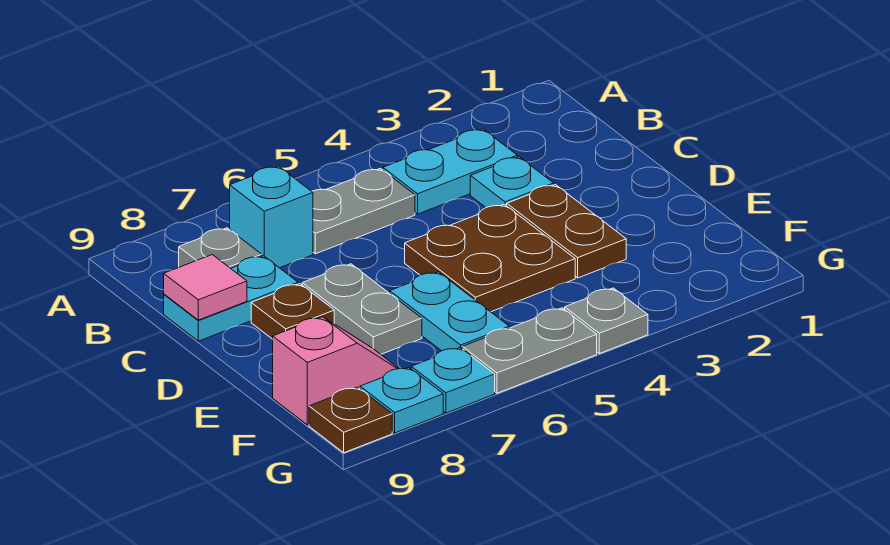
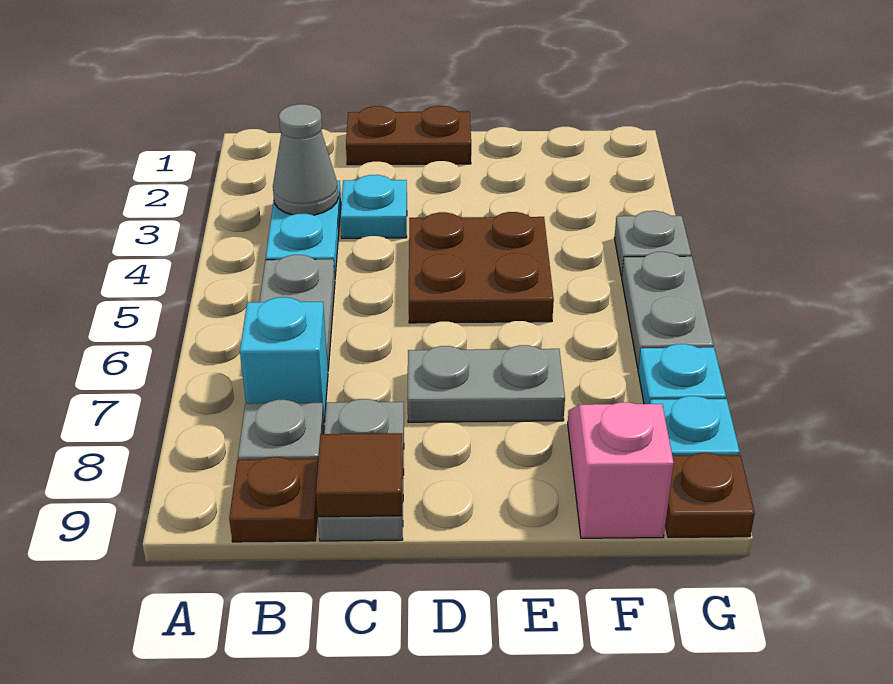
none -> grey cone B3 level 2
cyan plate C8:C9 level 1 -> grey plate C8:C9 level 1
pink tile C9 level 2 -> brown tile C9 level 2
brown plate D3:E3 level 1 -> brown plate C1:D1 level 1
brown plate D8 level 1 -> brown plate B9 level 1
cyan plate E6:F6 level 1 -> none

